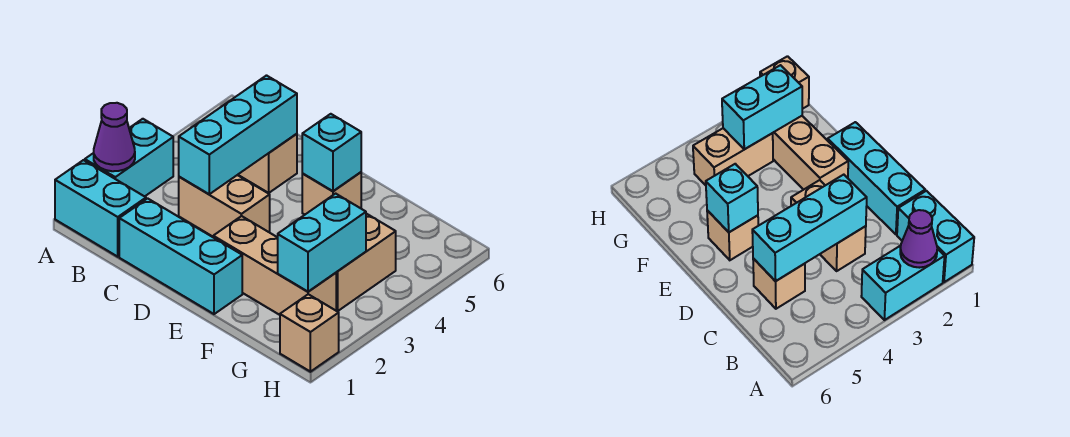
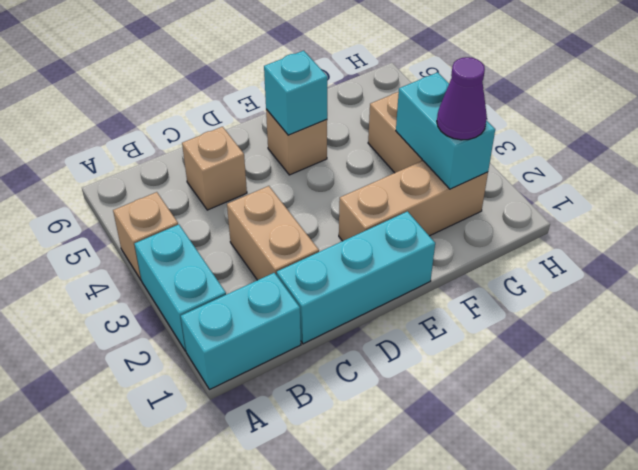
purple cone A2 level 2 -> purple cone G2 level 3
tan brick C3:D3 level 1 -> tan brick C2:C3 level 1
cyan brick C3:C5 level 2 -> none
tan brick H1 level 1 -> tan brick A4 level 1

